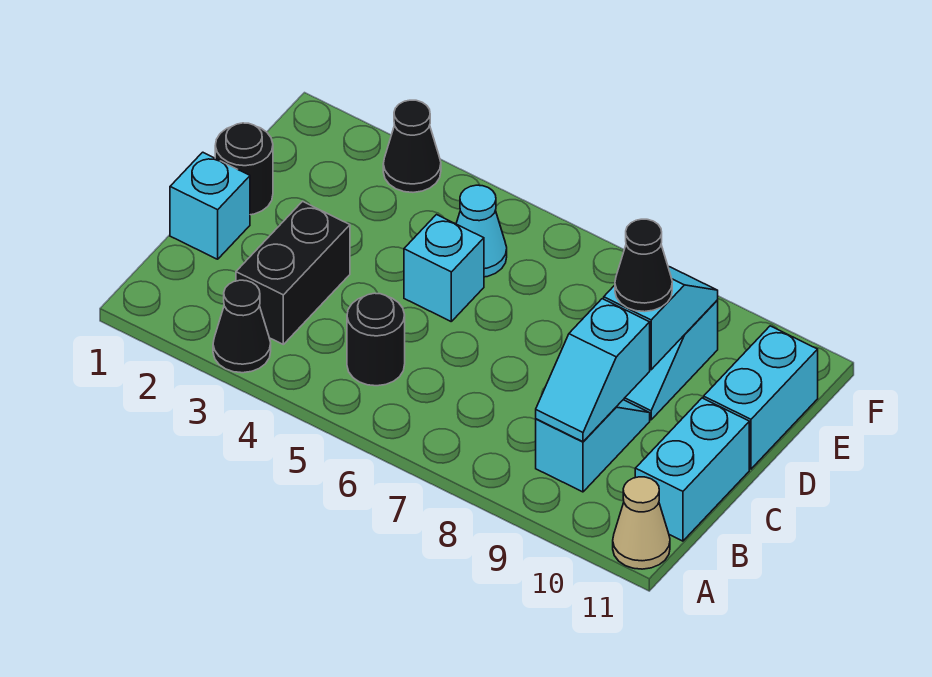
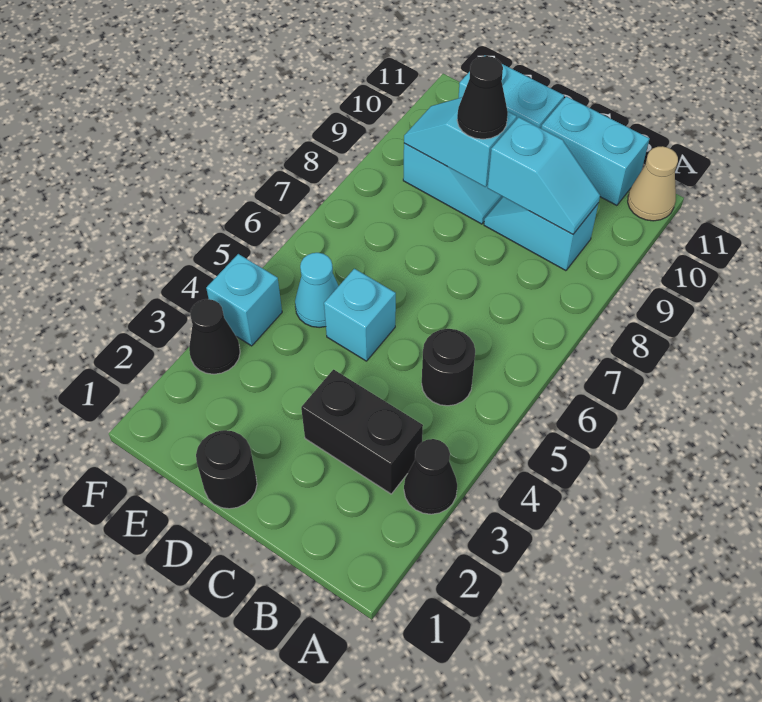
cyan brick C1 level 1 -> cyan brick F4 level 1

